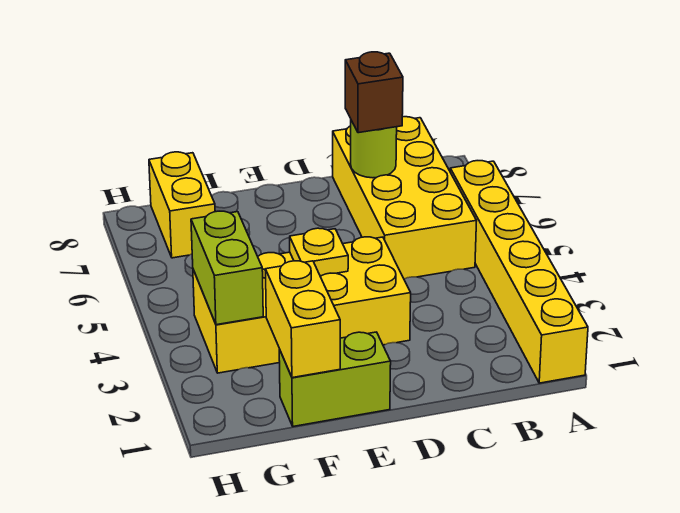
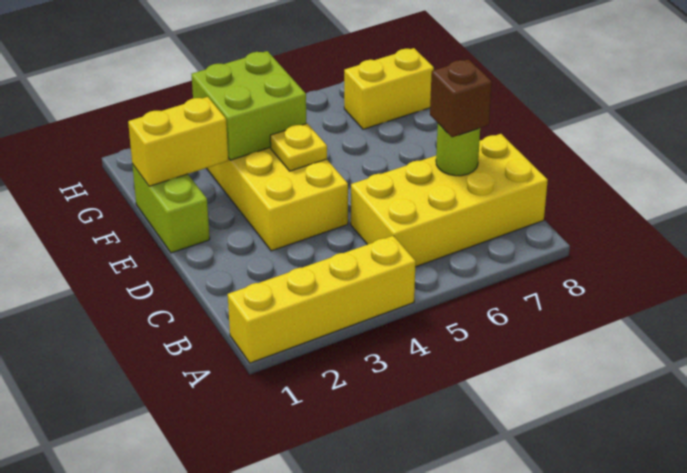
yellow brick A1:A6 level 1 -> yellow brick A1:A4 level 1
lime brick G3:G4 level 2 -> lime brick F3:G4 level 2

